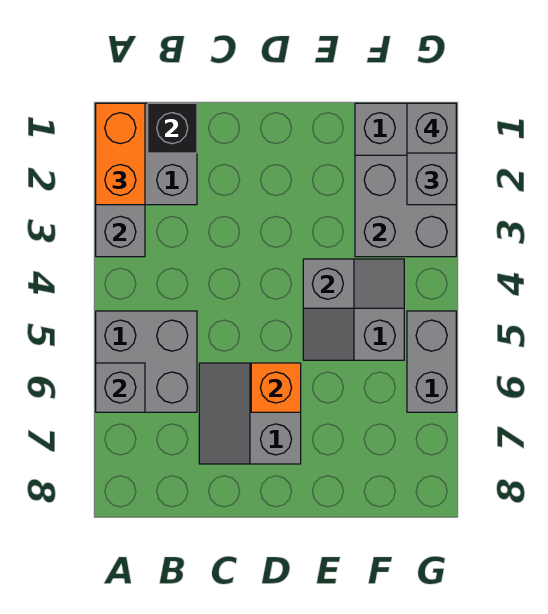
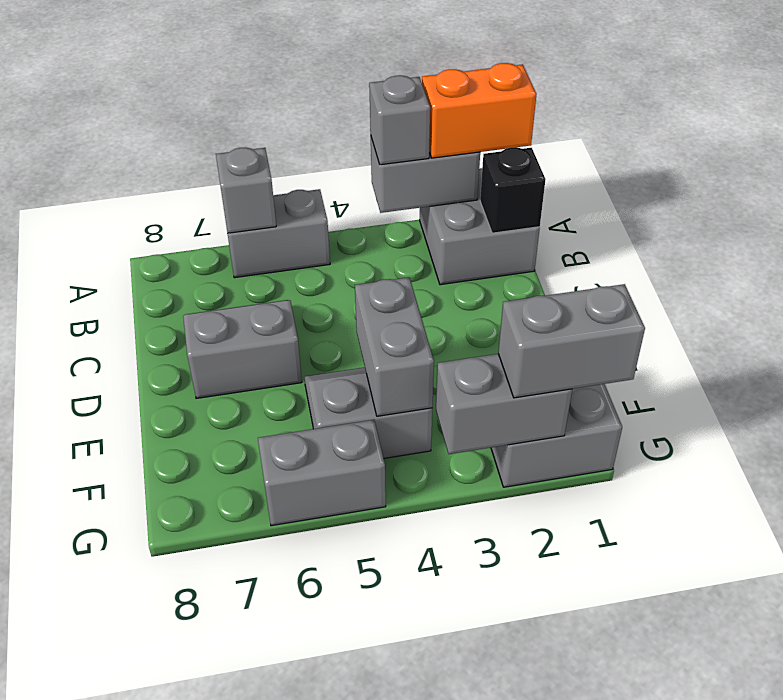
grey brick A5:B6 level 1 -> grey brick A5:A6 level 1
orange brick D6 level 2 -> none
grey slope E4:F4 level 2 top E -> grey brick E4:F4 level 2
grey brick F2:G3 level 2 -> grey brick G2:G3 level 2
grey brick G1 level 4 -> grey brick A3 level 3

